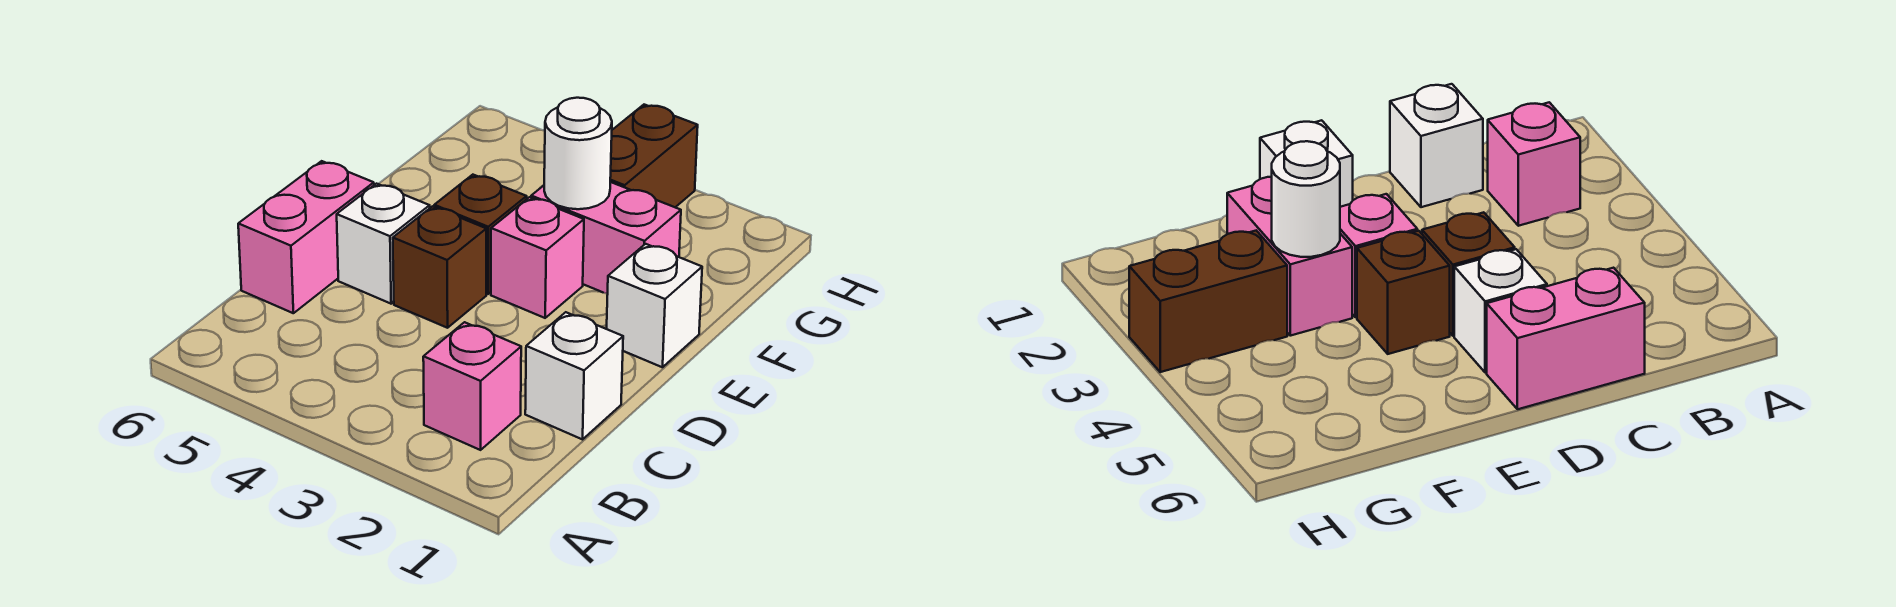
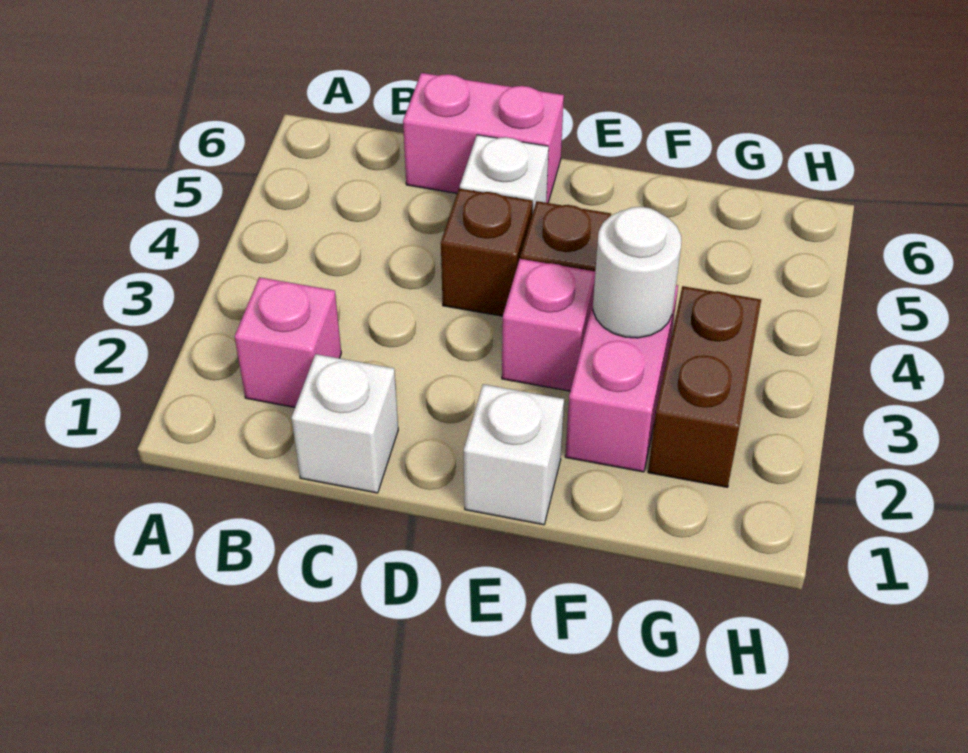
brown brick G3:H3 level 1 -> brown brick G2:G3 level 1

